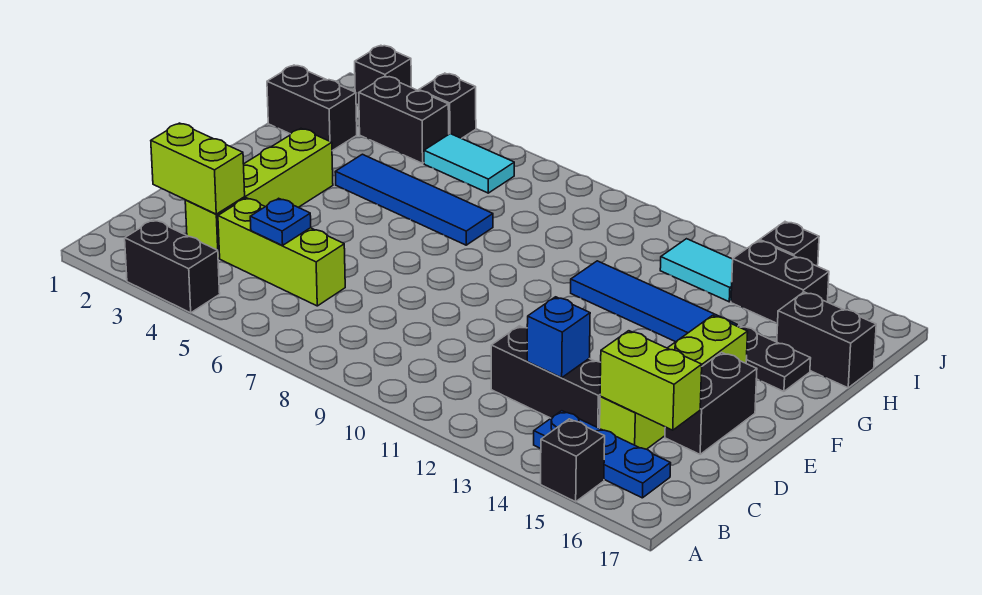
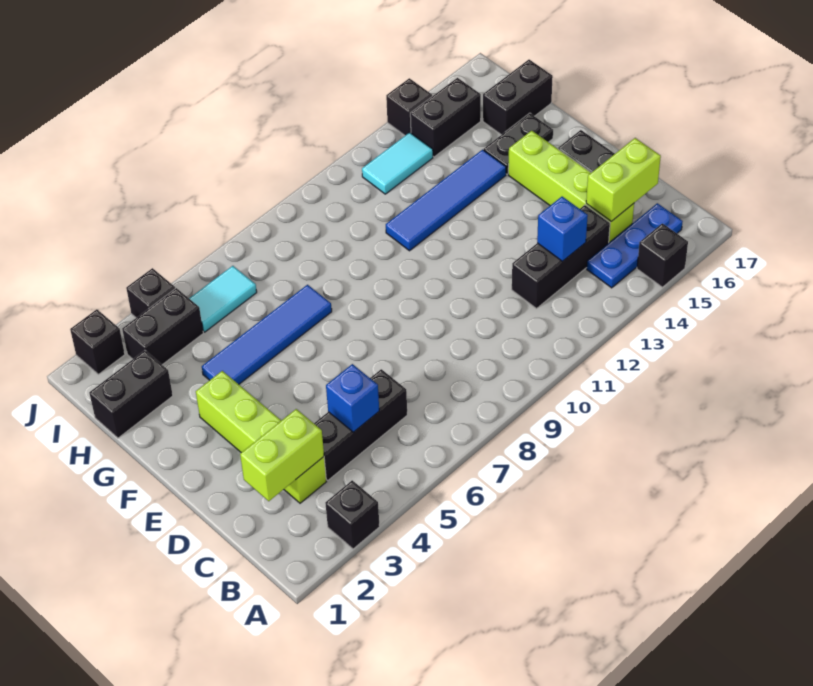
black brick A3:A4 level 1 -> black brick A3 level 1
lime brick C4:C6 level 1 -> black brick C4:C6 level 1
blue plate C5 level 2 -> blue brick C5 level 2

